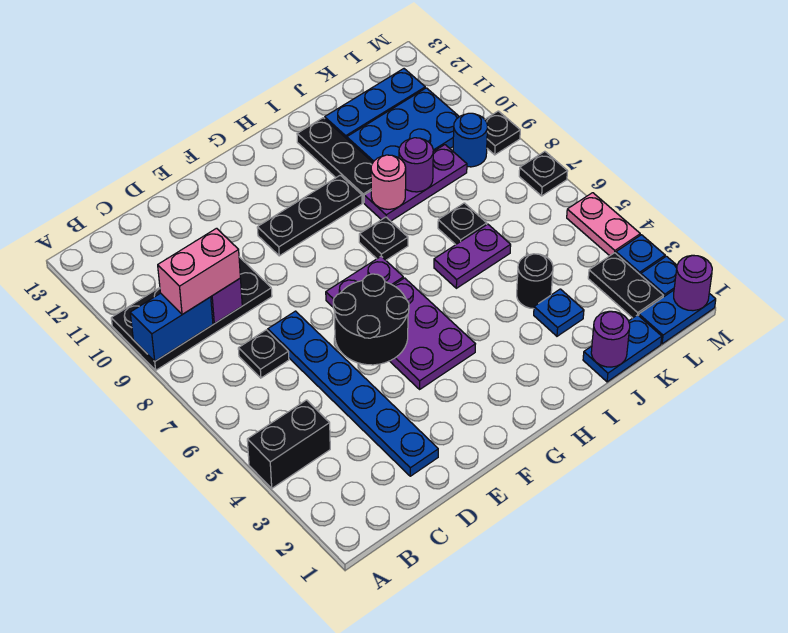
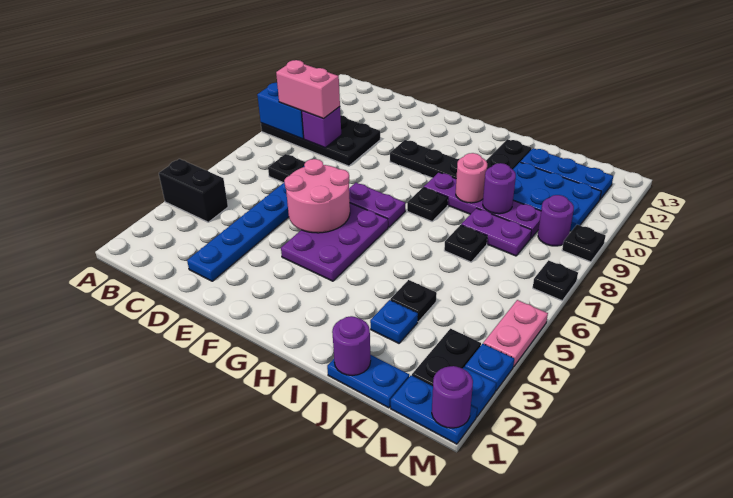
black round brick E5:F6 level 2 -> pink round brick E5:F6 level 2
purple plate I6:J6 level 1 -> purple plate J8:K8 level 1
purple plate I9:K9 level 1 -> purple plate H9:K9 level 1
black round brick J4 level 1 -> black plate J4 level 1
blue round brick L9 level 1 -> purple round brick L9 level 1

